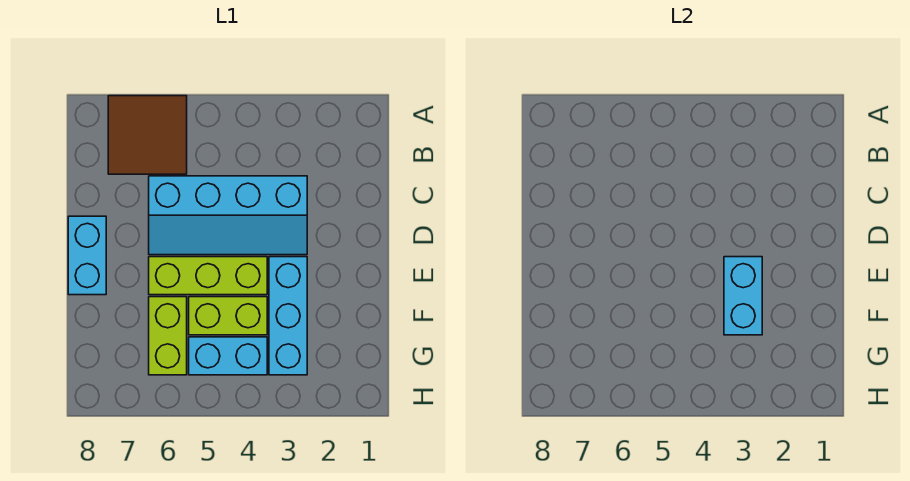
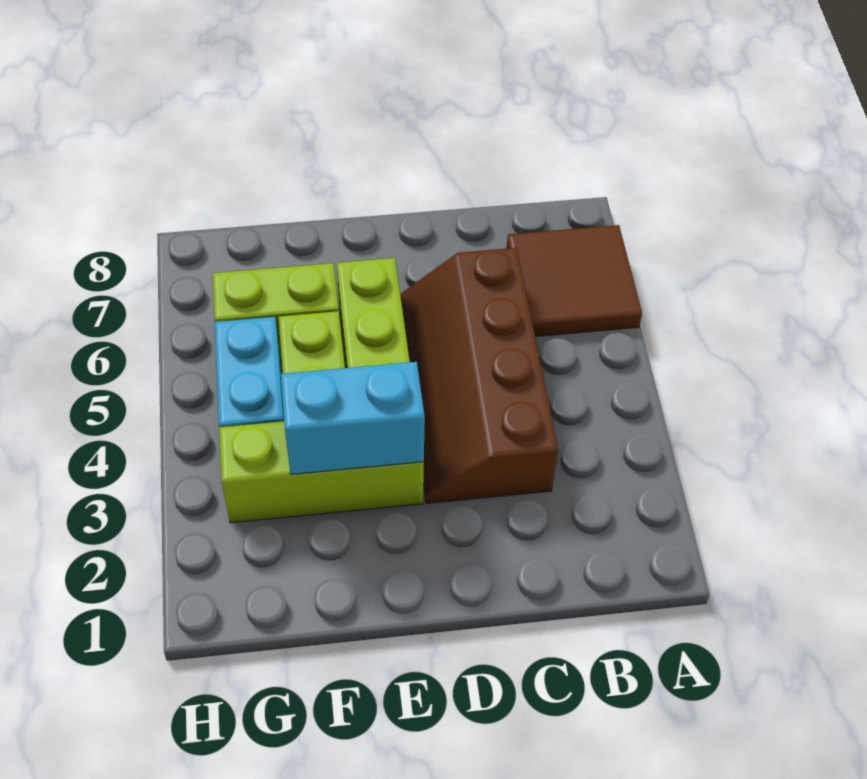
cyan slope C3:D6 level 1 top C -> brown slope C3:D6 level 1 top C
cyan brick D8:E8 level 1 -> none
cyan brick E3:G3 level 1 -> lime brick E3:G3 level 1

